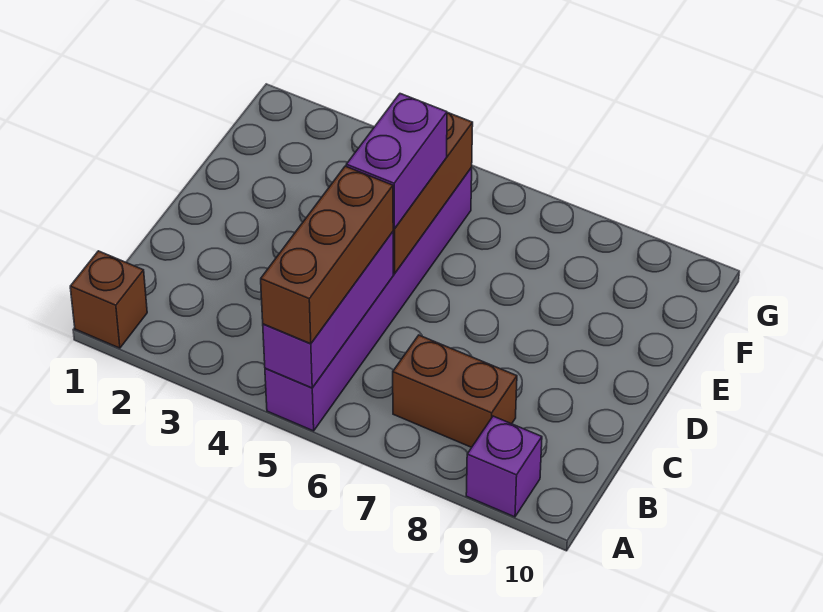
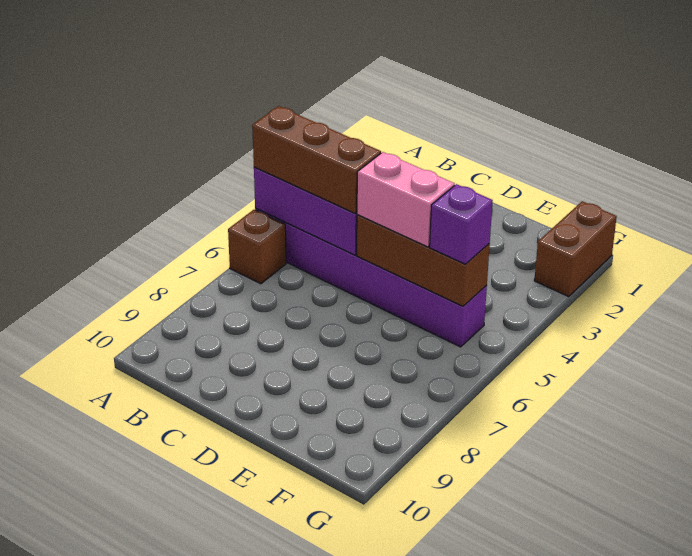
brown brick A1 level 1 -> brown brick A6 level 1
purple brick A9 level 1 -> purple brick F5 level 3
brown brick B7:B8 level 1 -> brown brick G1:G2 level 1
purple brick D5:E5 level 3 -> pink brick D5:E5 level 3

